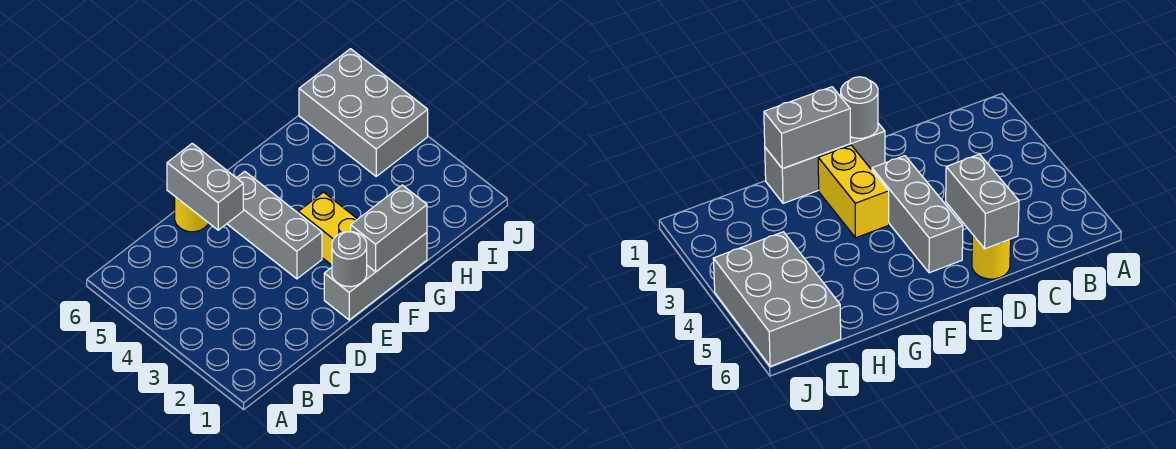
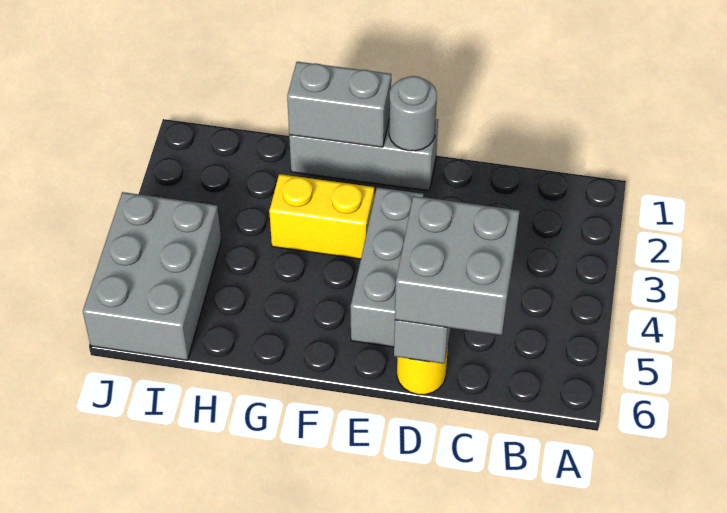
none -> grey brick C5:D6 level 3
yellow brick F2:F3 level 1 -> yellow brick F3:G3 level 1

